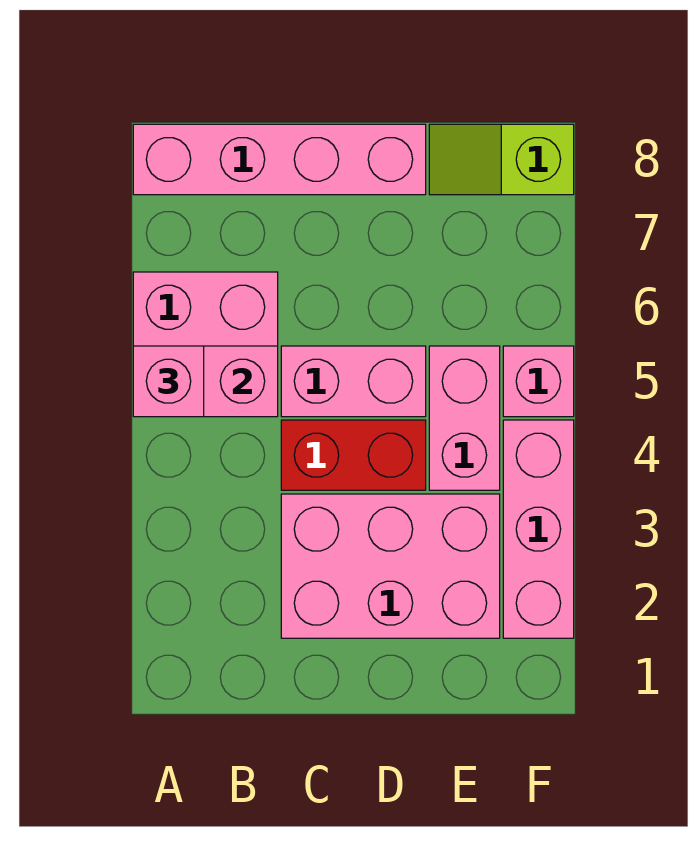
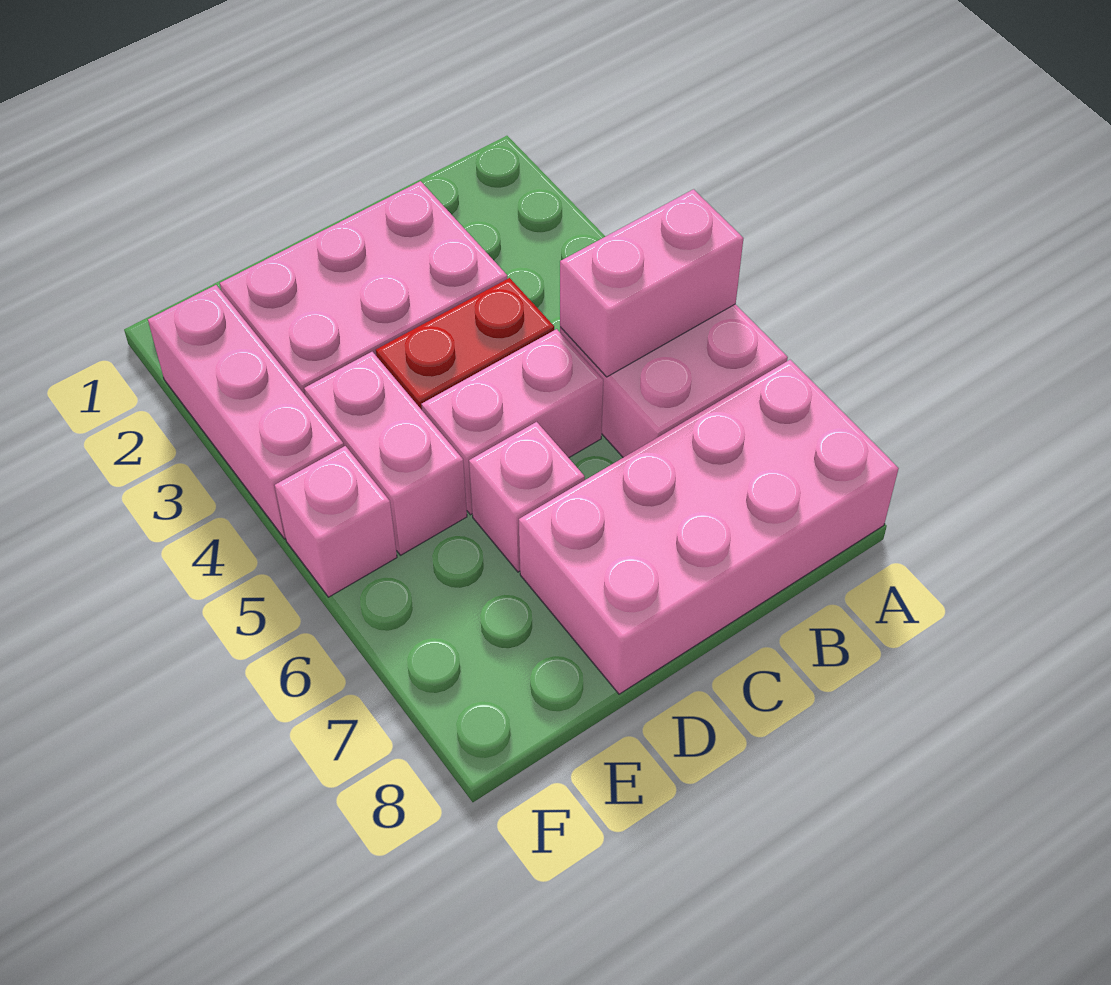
pink brick A5 level 3 -> pink brick D6 level 1
pink brick A8:D8 level 1 -> pink brick A7:D8 level 1
lime slope E8:F8 level 1 top F -> none

